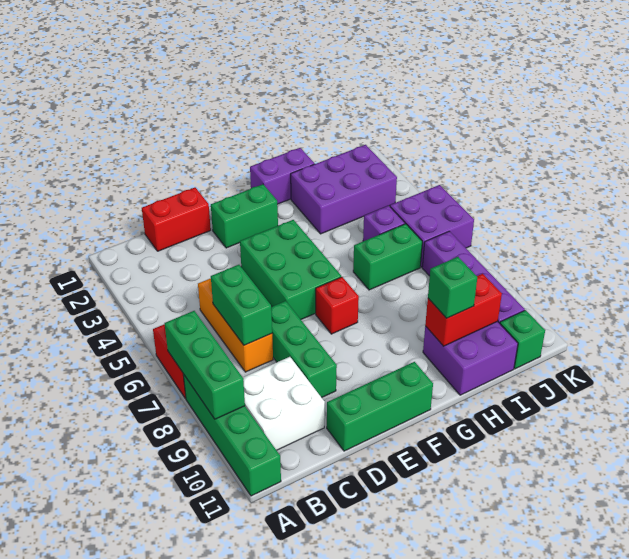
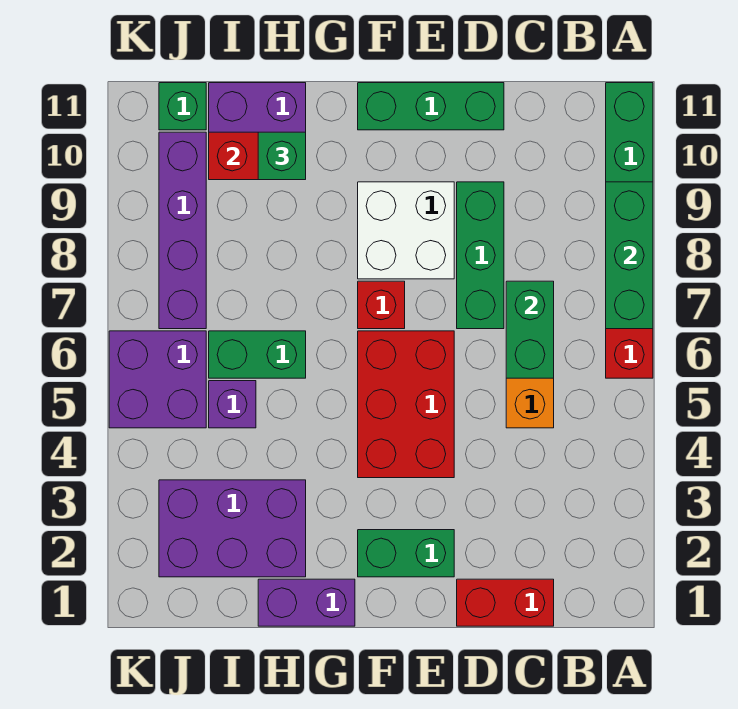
white brick B9:C10 level 1 -> white brick E8:F9 level 1
green brick E4:F6 level 1 -> red brick E4:F6 level 1

